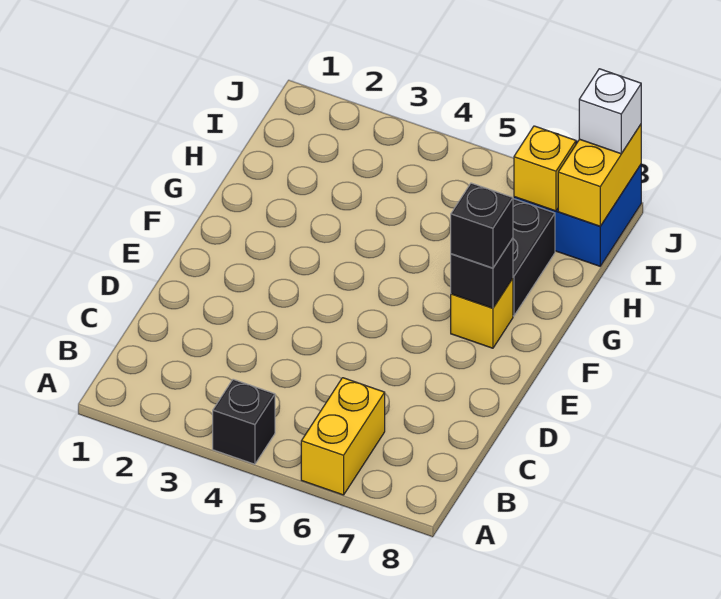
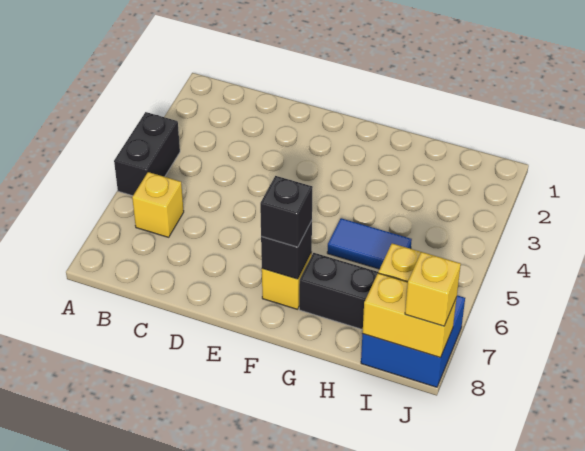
black brick A4 level 1 -> black brick A4:A5 level 1
yellow brick A6:B6 level 1 -> yellow brick B6 level 1
none -> blue tile G5:H5 level 1
white brick J8 level 3 -> yellow brick J8 level 3

